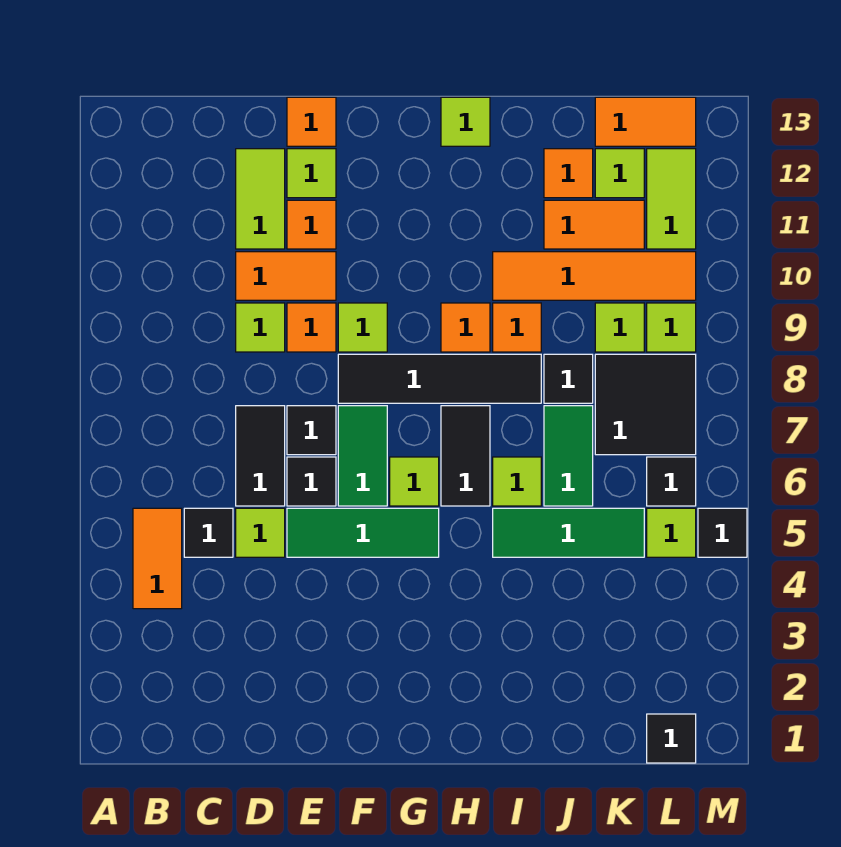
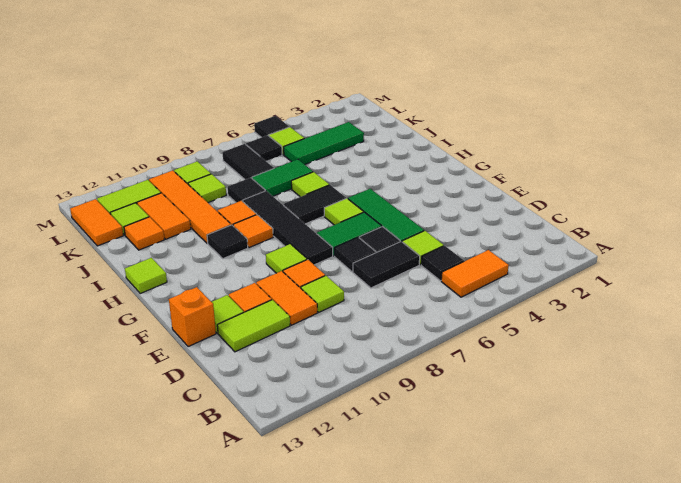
orange tile E13 level 1 -> orange brick E13 level 1
green tile I5:K5 level 1 -> green tile K3:K5 level 1
black tile K7:L8 level 1 -> black tile K7:L7 level 1
black tile L1 level 1 -> black tile H10 level 1

